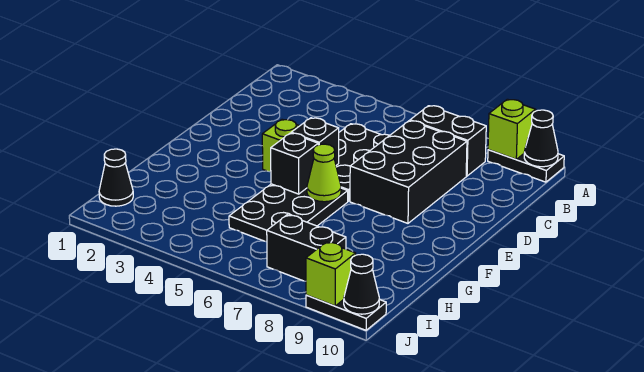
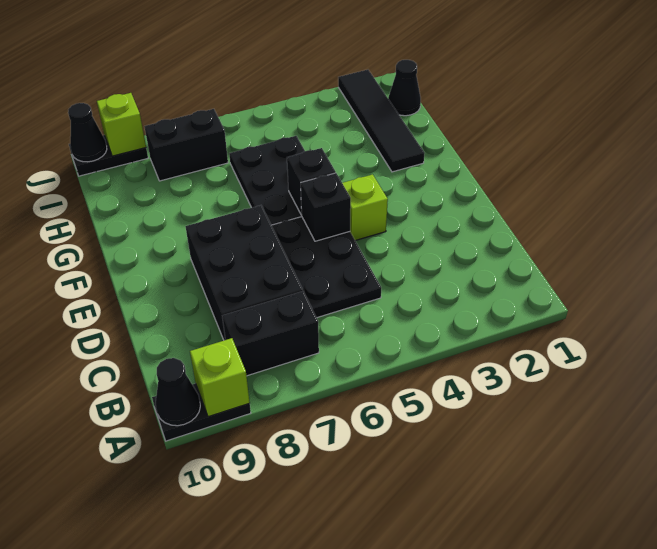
lime cone F6 level 2 -> none
none -> black tile G2:J2 level 1

